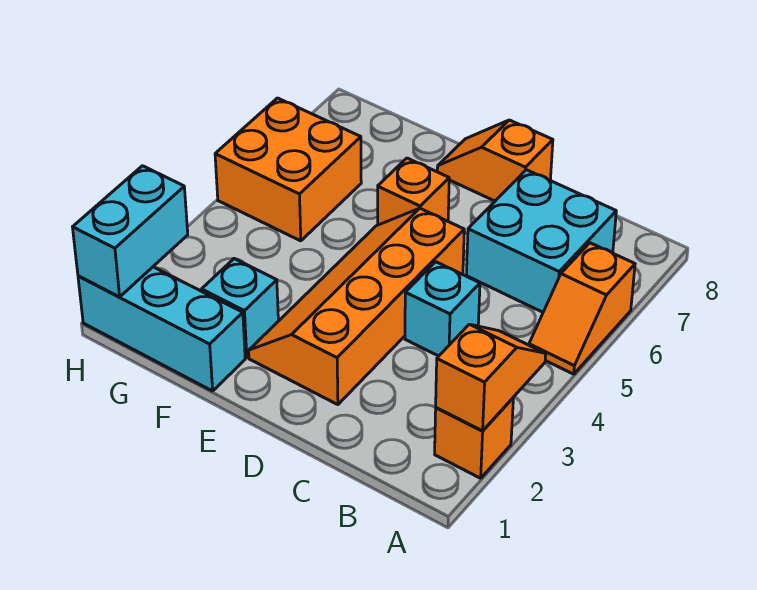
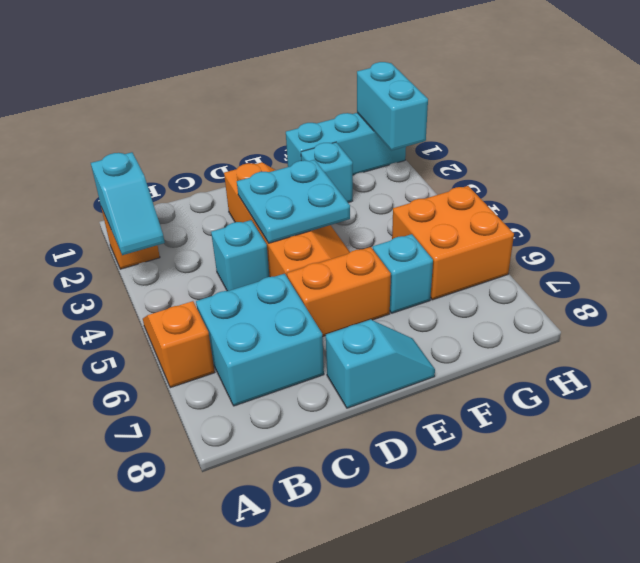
orange slope A2:A3 level 2 top 2 -> cyan slope A2:A3 level 2 top 2
none -> cyan plate D3:E4 level 2
orange slope D8:E8 level 1 top D -> cyan slope D8:E8 level 1 top D
orange brick E6 level 1 -> orange brick D6:E6 level 1
none -> cyan brick F6 level 1

